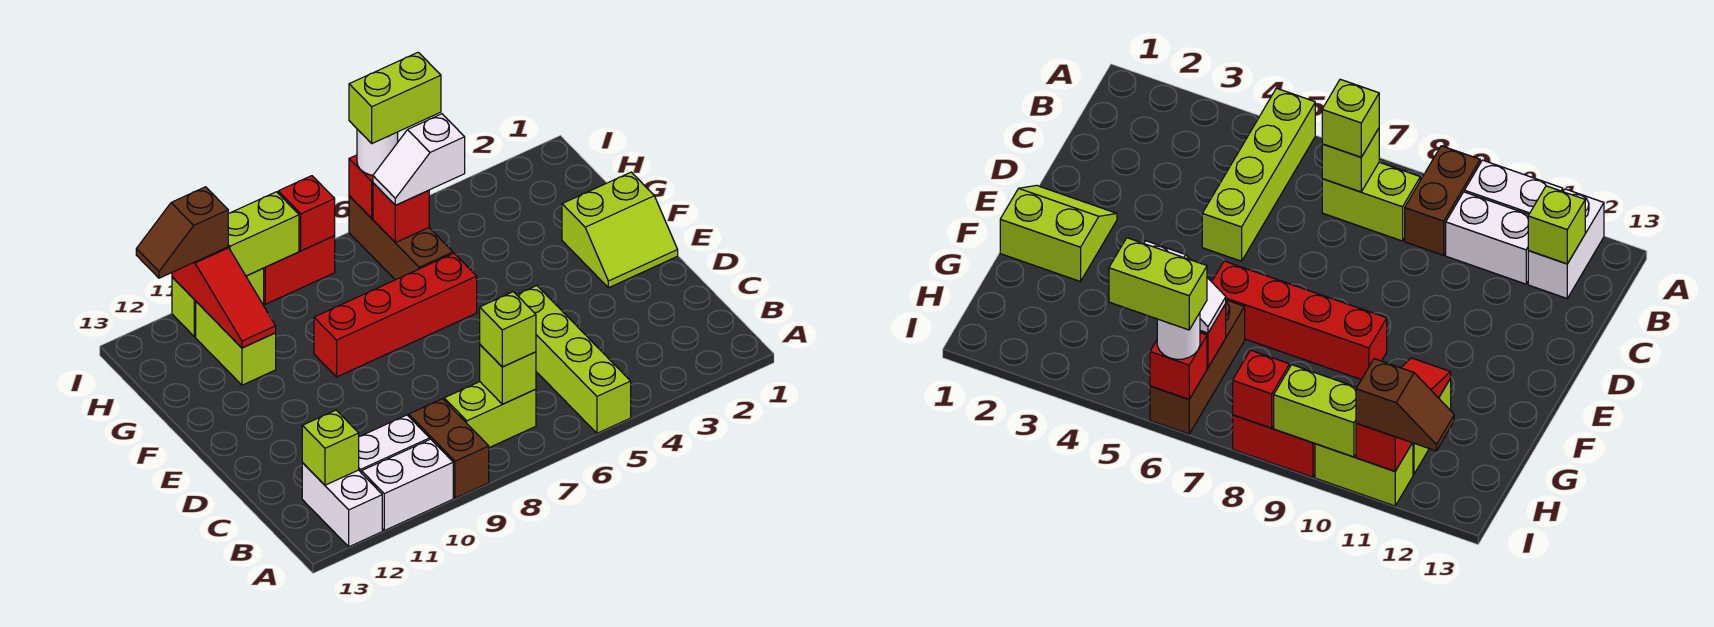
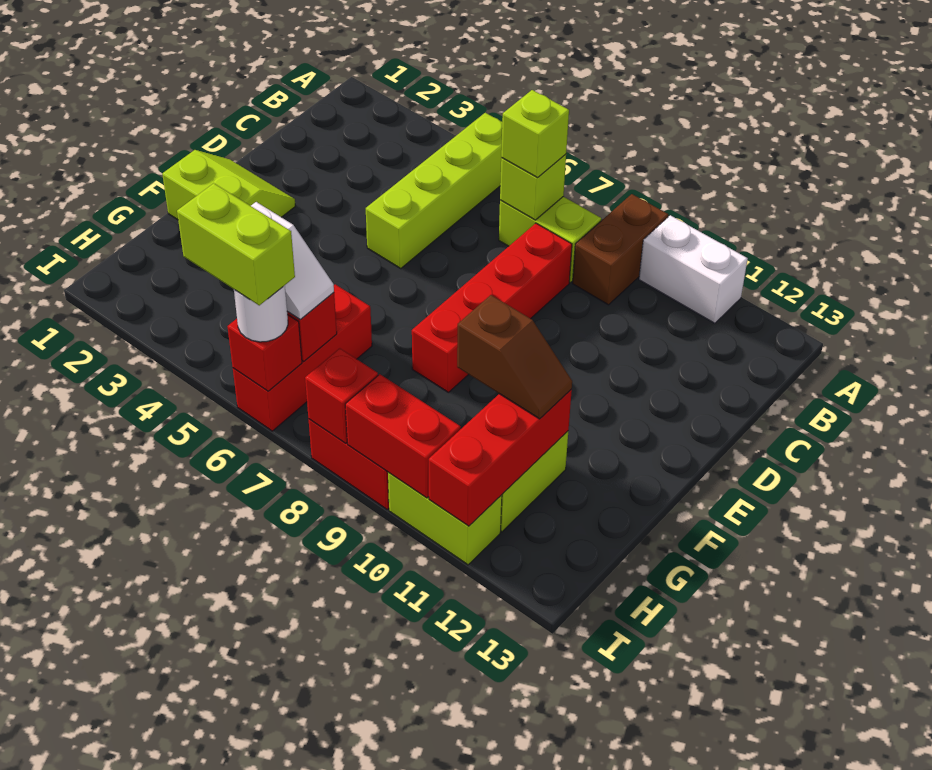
white brick A12:B12 level 1 -> none
white brick B10:B11 level 1 -> none
lime brick B12 level 2 -> none
red brick F6:F9 level 1 -> red brick C8:F8 level 1
brown brick G6:I6 level 1 -> red brick G6:I6 level 1
red slope G11:I11 level 2 top I -> red brick G11:I11 level 2
lime brick I9:I10 level 2 -> red brick I9:I10 level 2
brown slope I11:I12 level 3 top 11 -> brown slope G10:G11 level 3 top 10

